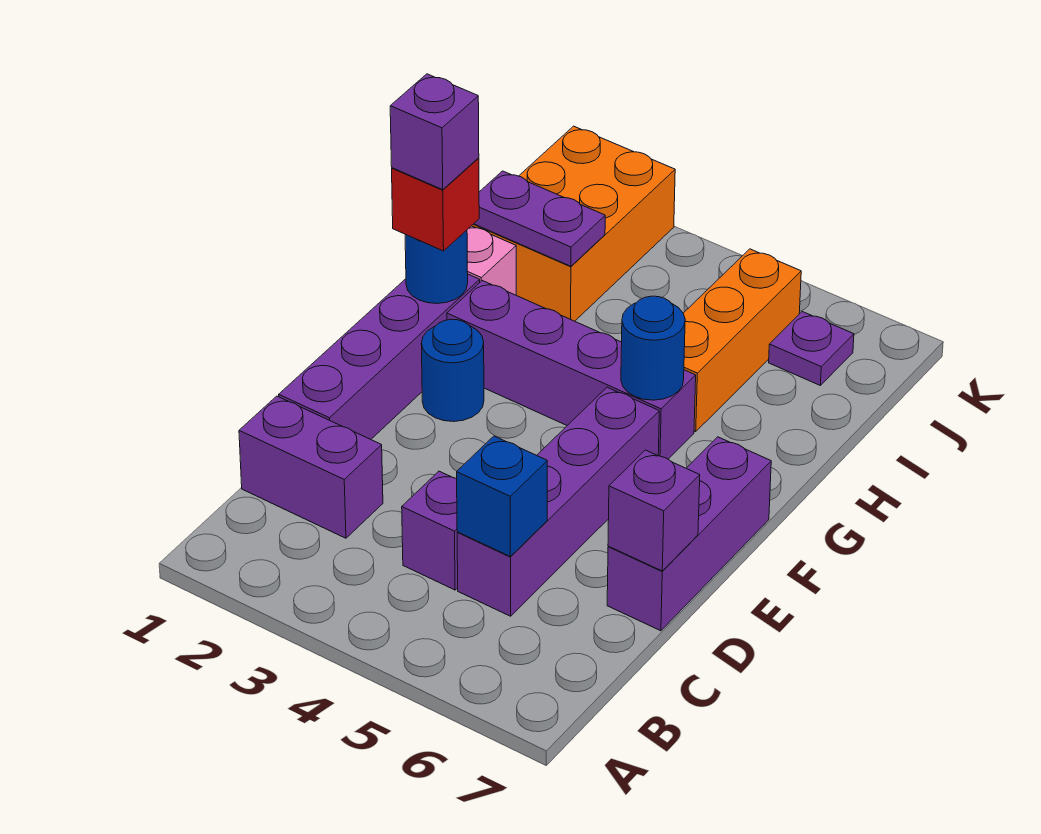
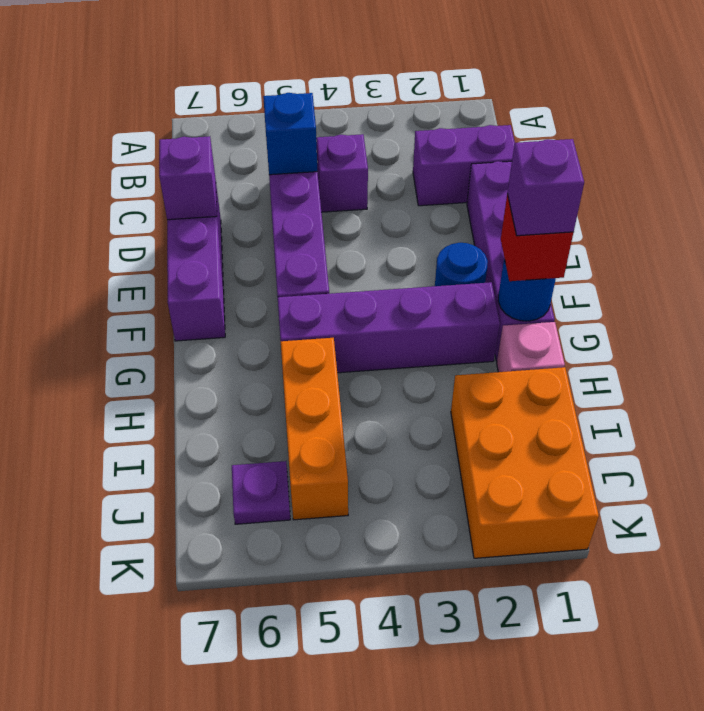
blue round brick G5 level 2 -> none
purple plate I1:I2 level 2 -> none

